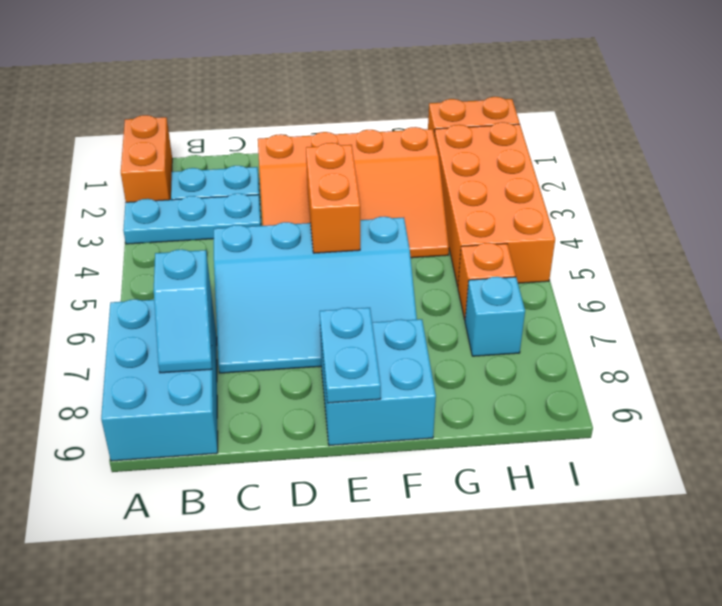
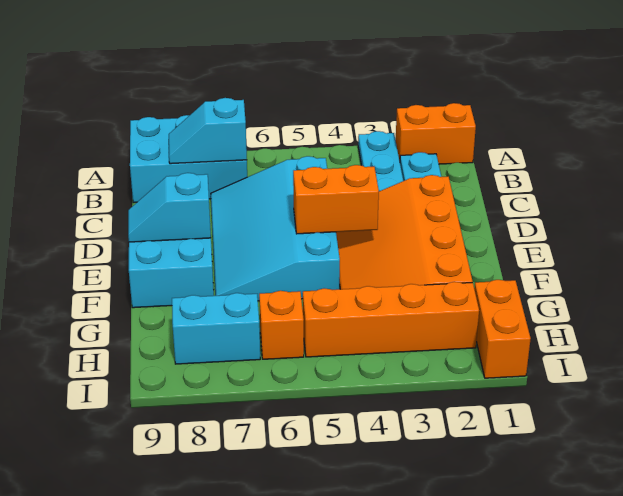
cyan plate E8:E9 level 2 -> cyan slope E8:E9 level 2 top 8
orange brick H2:I5 level 1 -> orange brick H2:H5 level 1
cyan brick H7 level 1 -> cyan brick H7:H8 level 1

